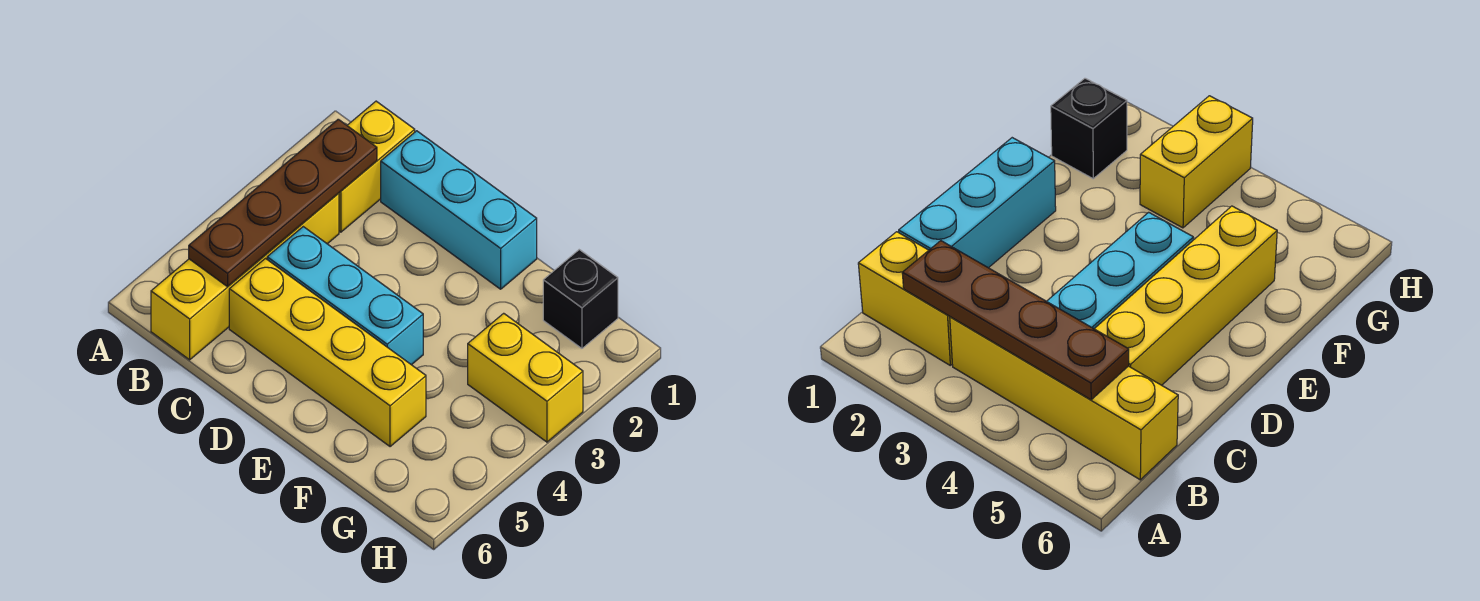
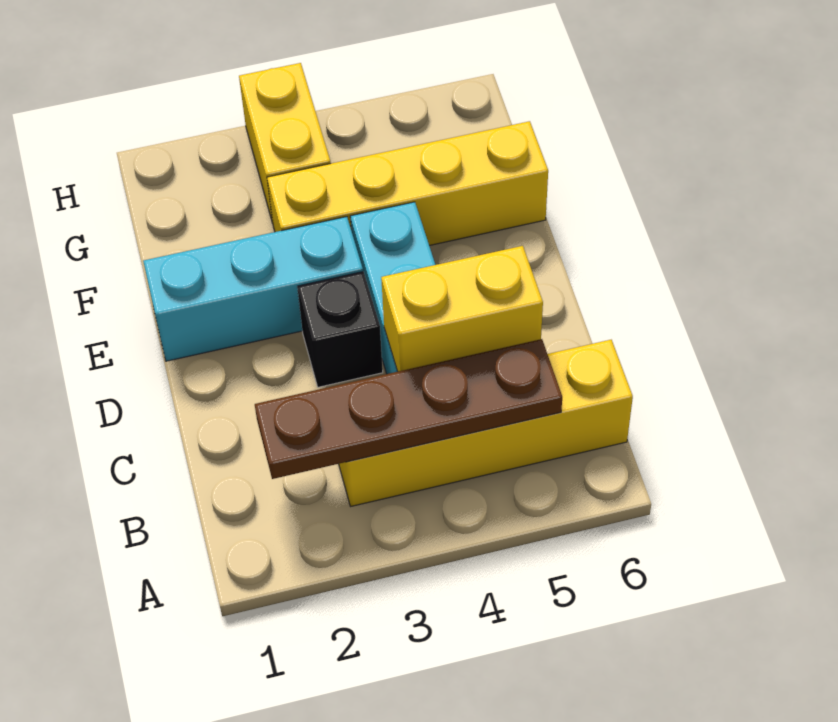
yellow brick B1:B2 level 1 -> yellow brick C4:C5 level 2
cyan brick C1:E1 level 1 -> cyan brick E1:E3 level 1
yellow brick C5:F5 level 1 -> yellow brick F3:F6 level 1
black brick G1 level 1 -> black brick D3 level 1

